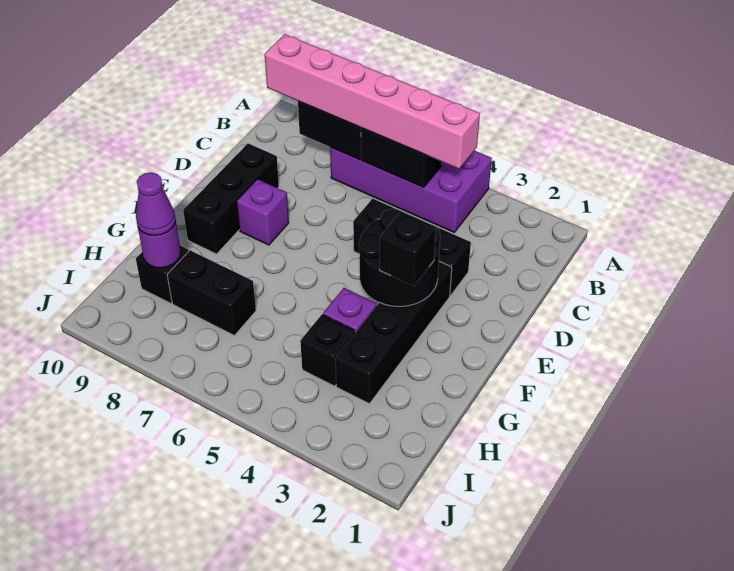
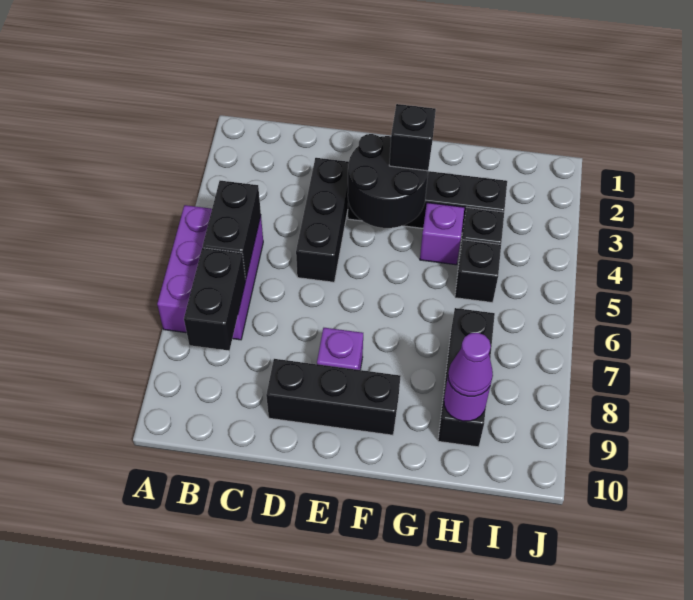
purple brick A4:B7 level 1 -> purple brick A5:B7 level 1
pink brick B4:B9 level 3 -> none
none -> black brick H5 level 1

